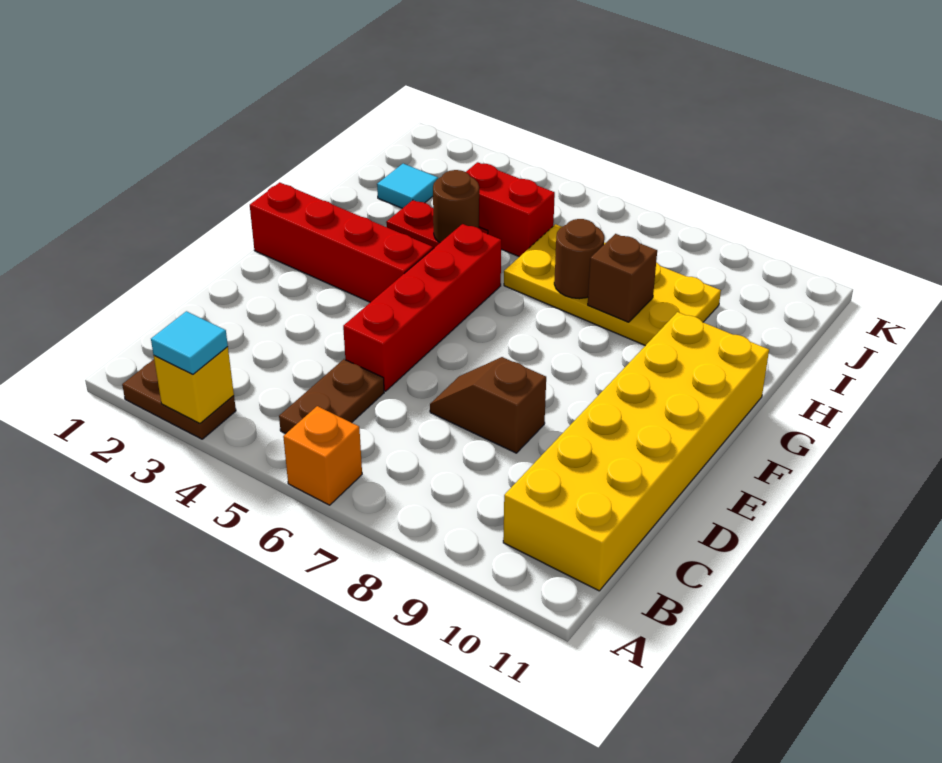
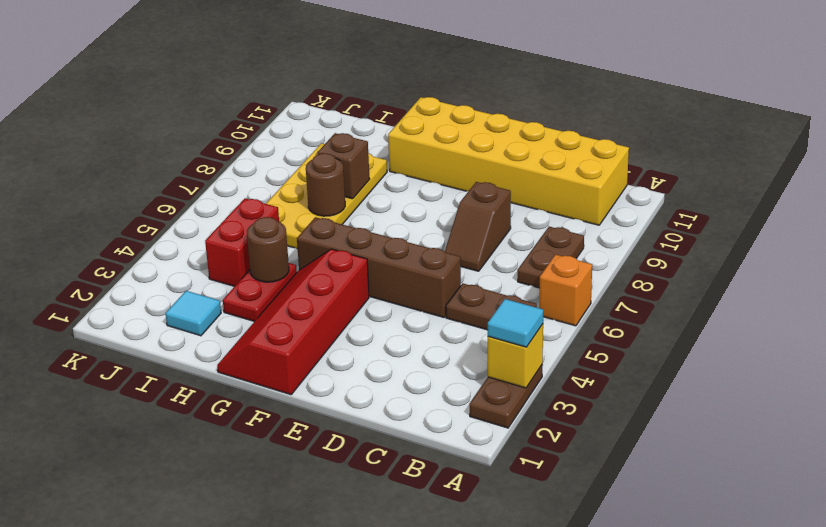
none -> brown plate B7:B8 level 1
red brick D5:G5 level 1 -> brown brick D5:G5 level 1

